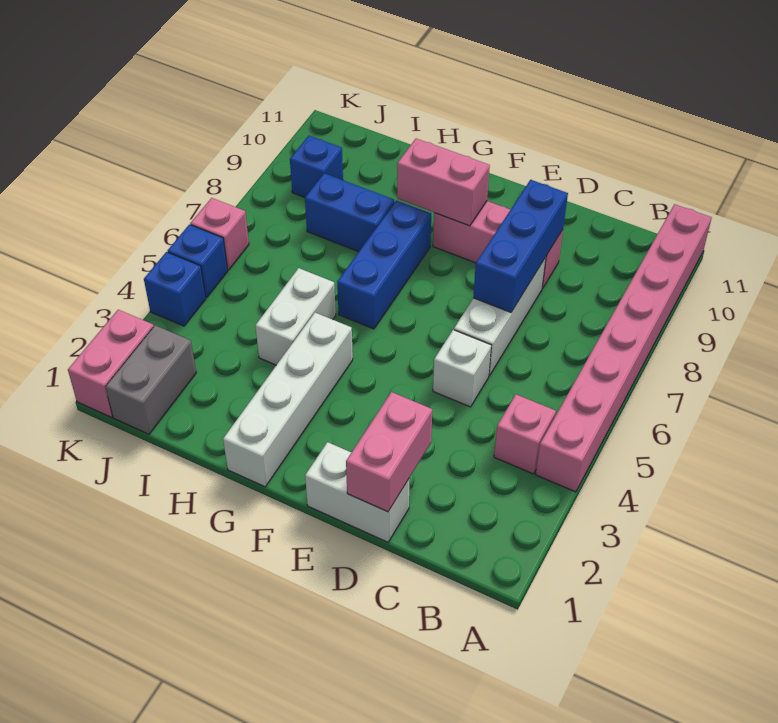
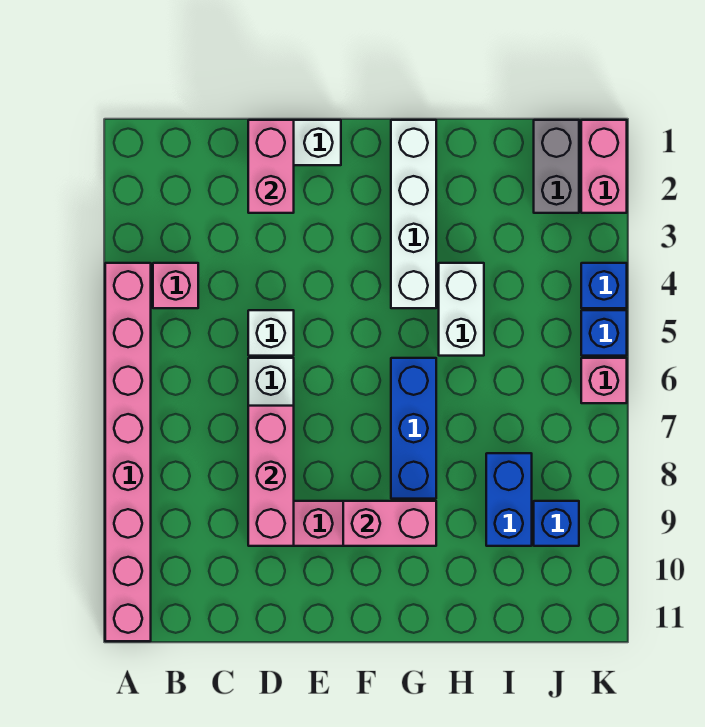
blue brick D7:D9 level 2 -> pink brick D7:D9 level 2
blue brick H8:I8 level 1 -> blue brick I8:I9 level 1

